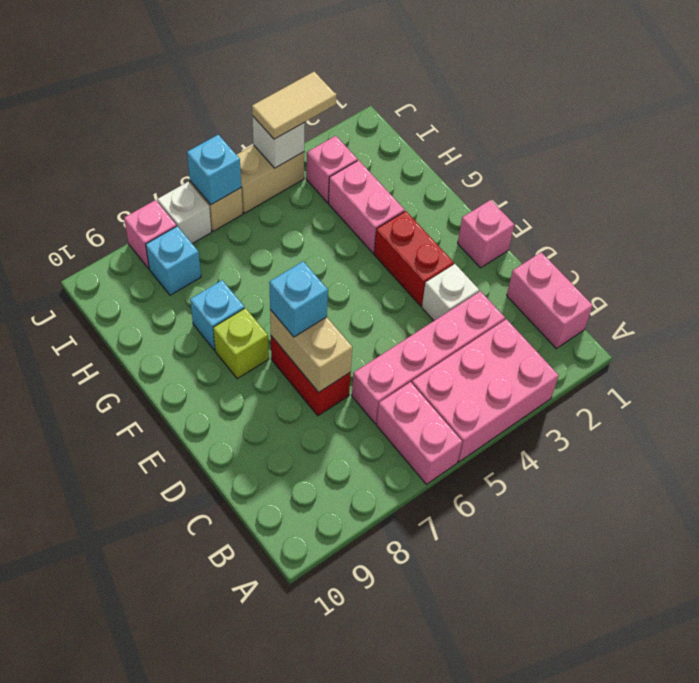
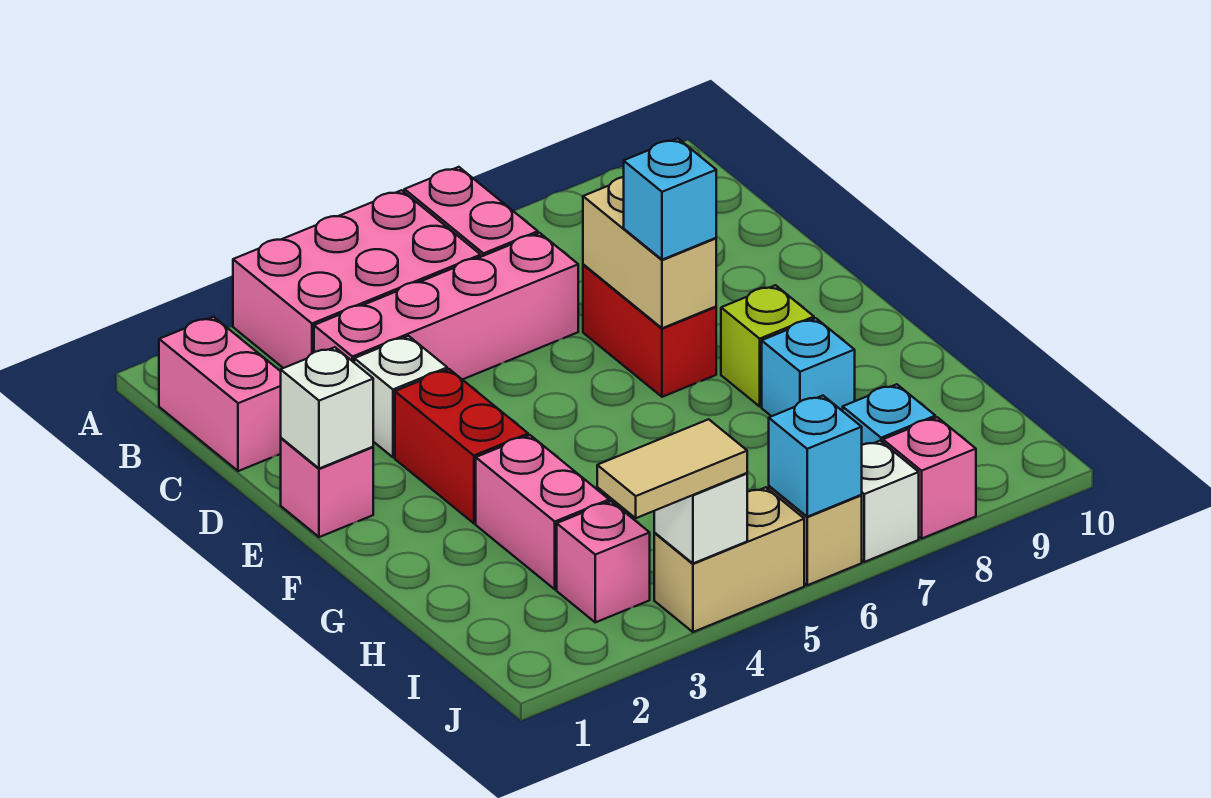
none -> white brick E1 level 2

